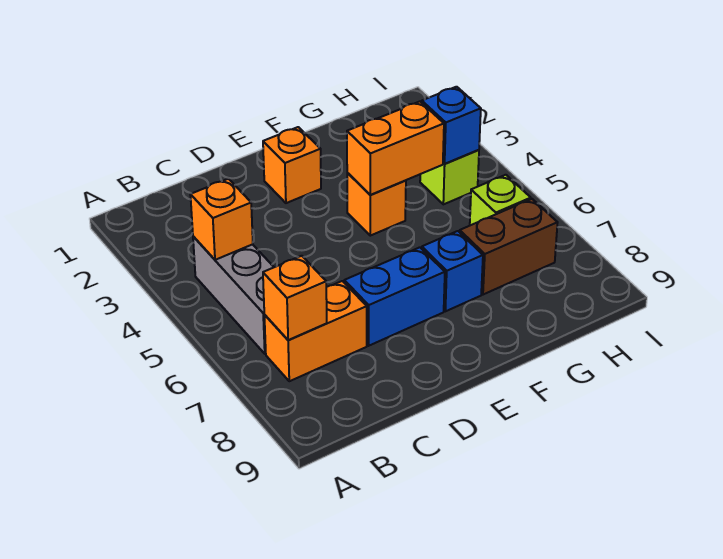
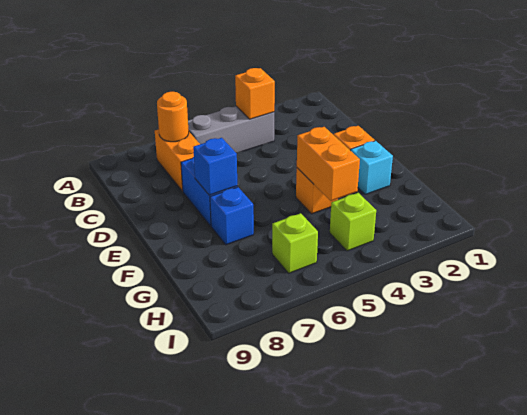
orange brick B7 level 2 -> orange round brick B7 level 2
none -> cyan brick F2 level 1
brown brick G7:H7 level 1 -> none
blue brick H4 level 2 -> blue brick E7 level 2

